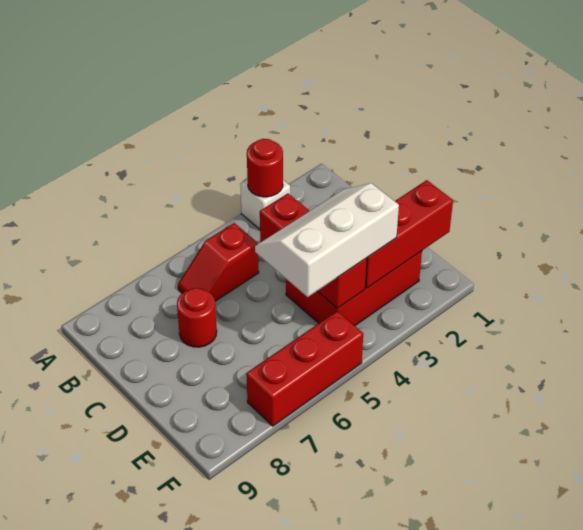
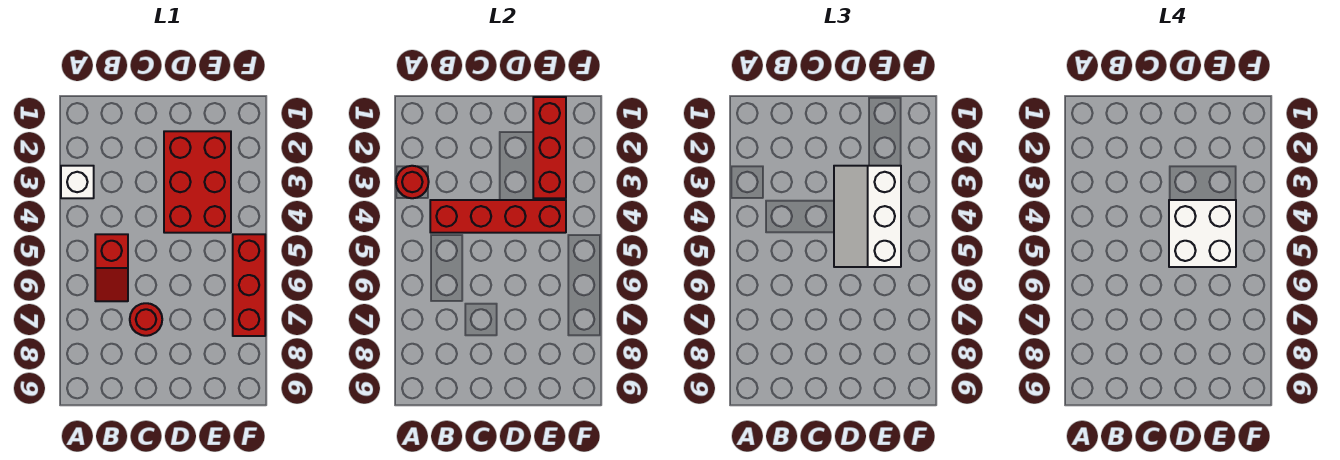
red brick C4:E4 level 2 -> red brick B4:E4 level 2
none -> white brick D4:E5 level 4

